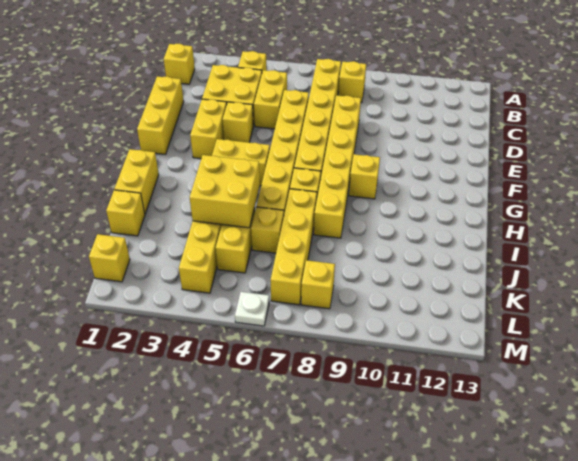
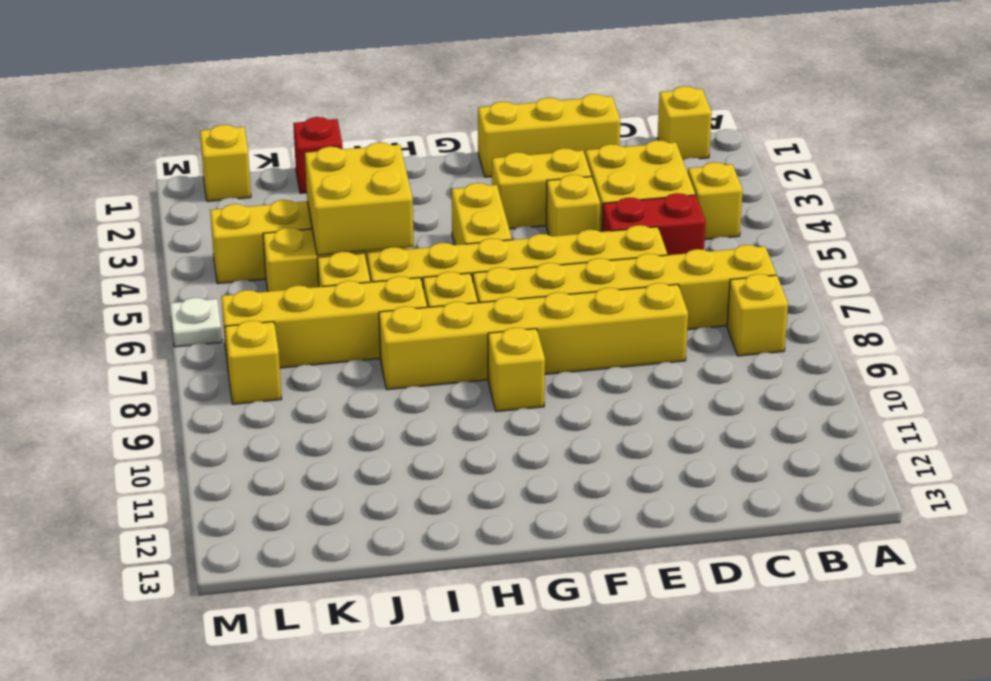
yellow brick C5:D5 level 1 -> red brick C5:D5 level 1
yellow brick H1:I1 level 1 -> none
yellow brick J1 level 1 -> red brick J1 level 1

